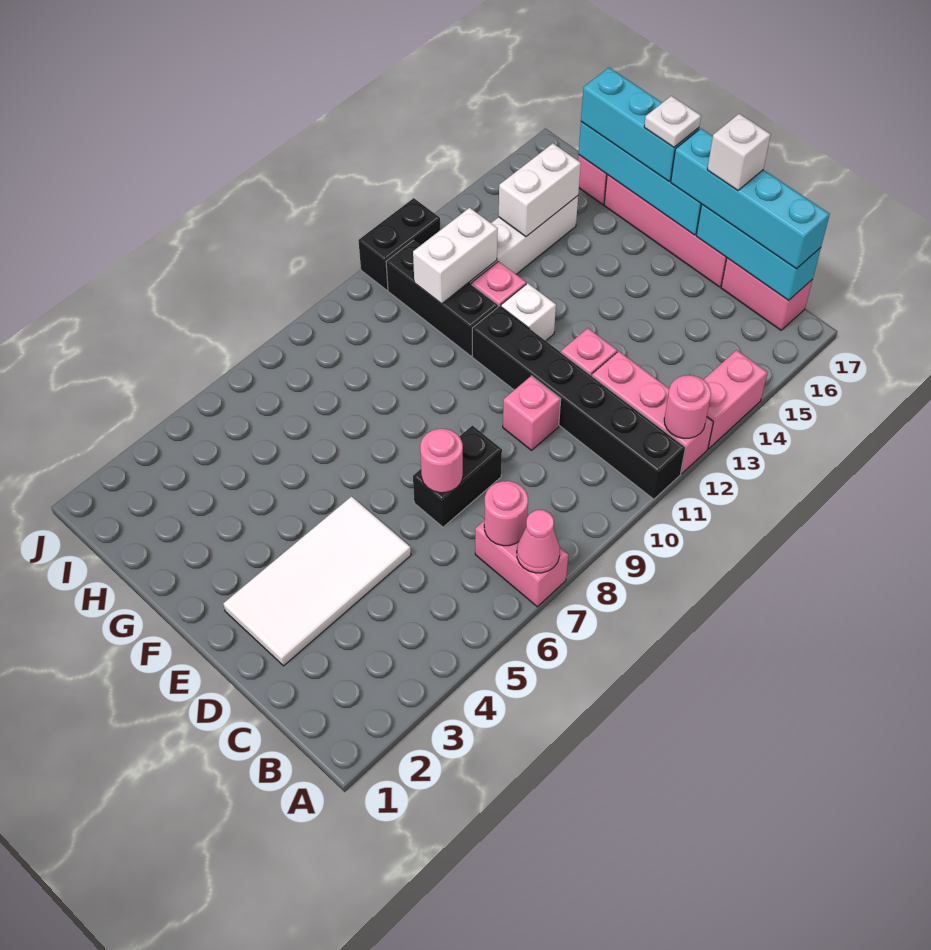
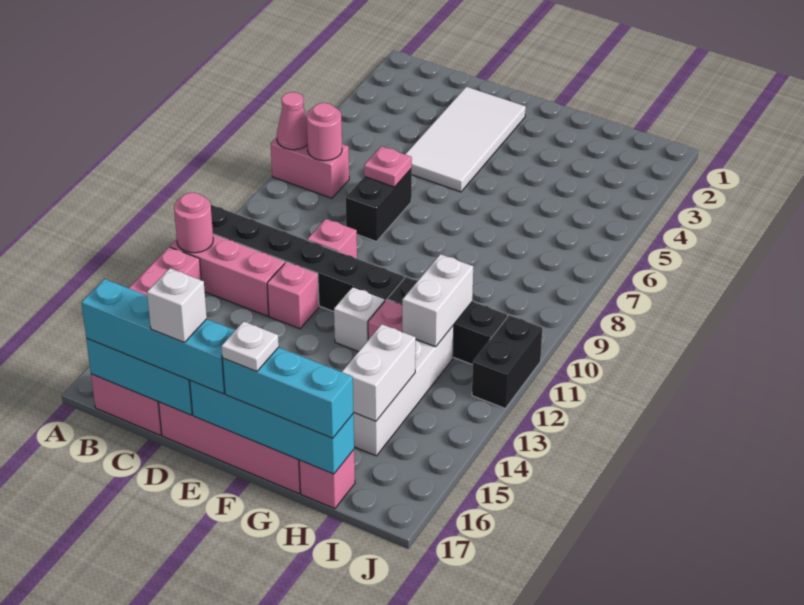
pink round brick D7 level 2 -> pink plate D7 level 2

